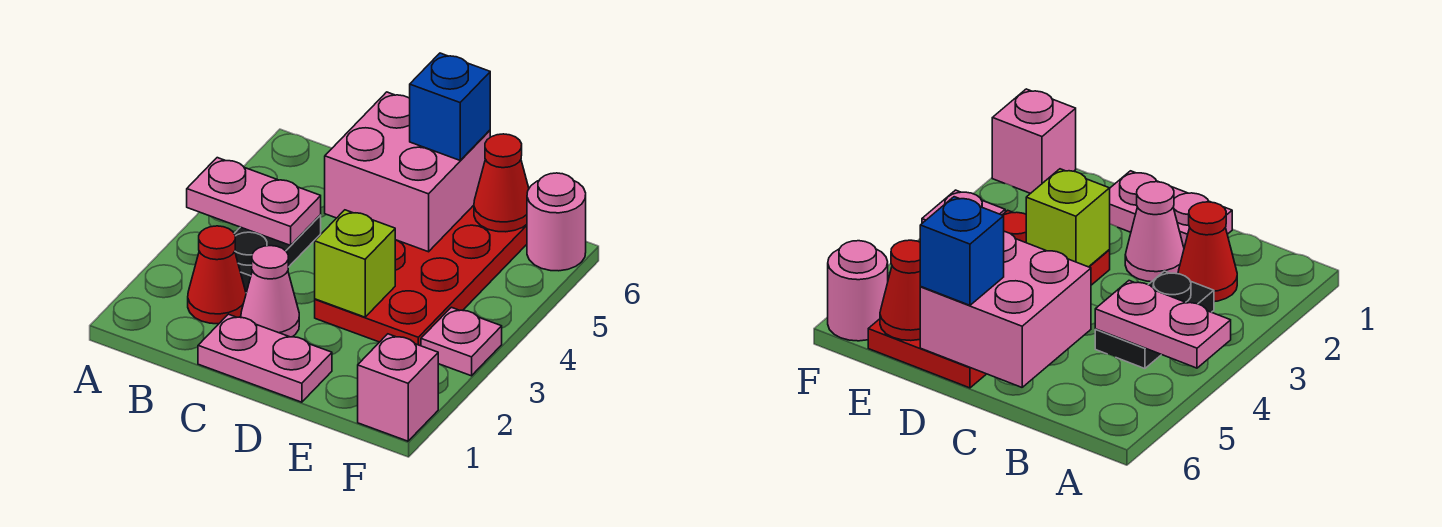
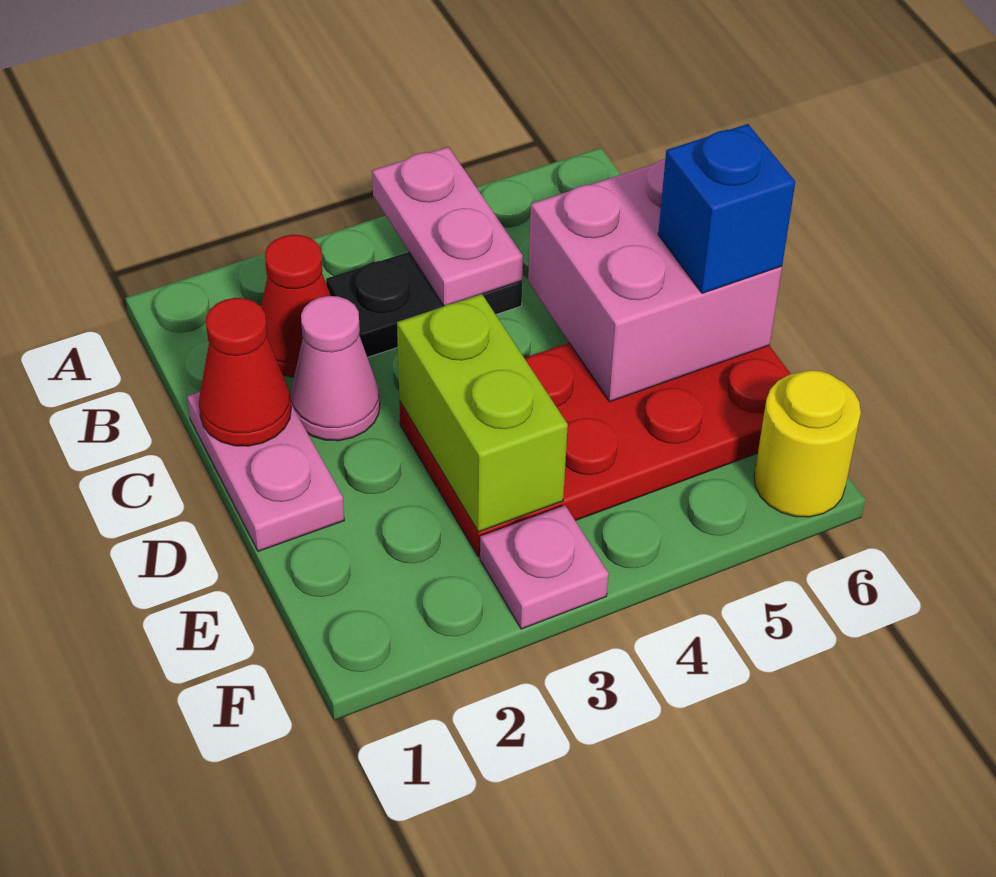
lime brick D3 level 2 -> lime brick D3:E3 level 2
red cone E6 level 2 -> red cone C1 level 2
pink brick F1 level 1 -> none
pink round brick F6 level 1 -> yellow round brick F6 level 1

